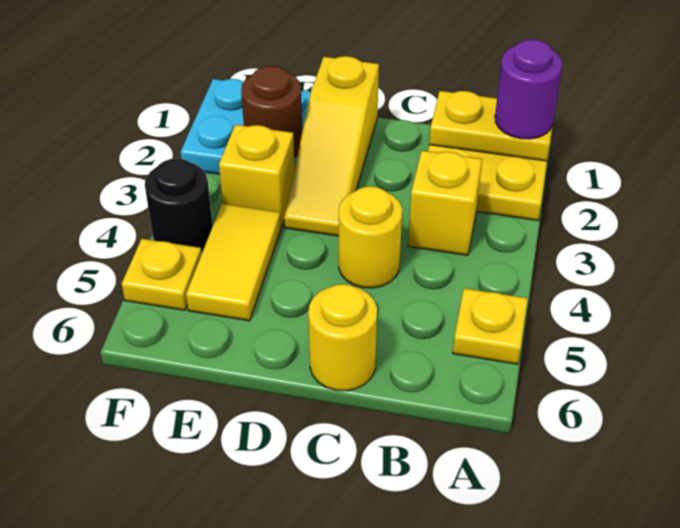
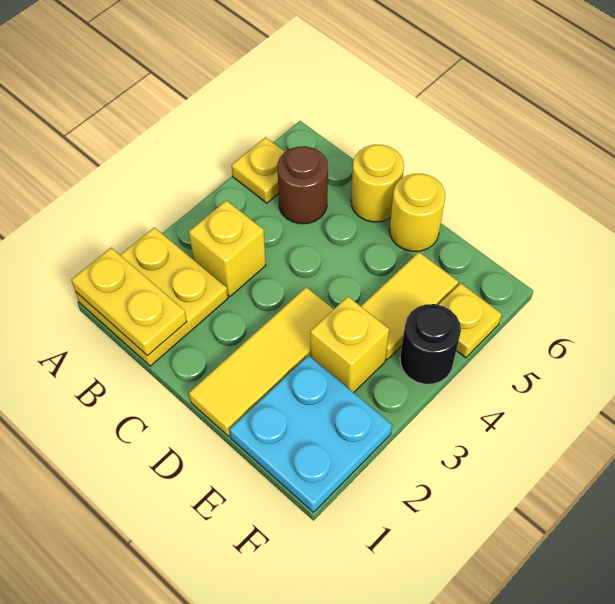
purple round brick A1 level 3 -> none
yellow round brick C4 level 1 -> yellow round brick D6 level 1
yellow slope D1:D3 level 1 top 1 -> yellow tile D1:D3 level 1
brown round brick E2 level 2 -> brown round brick B5 level 1

